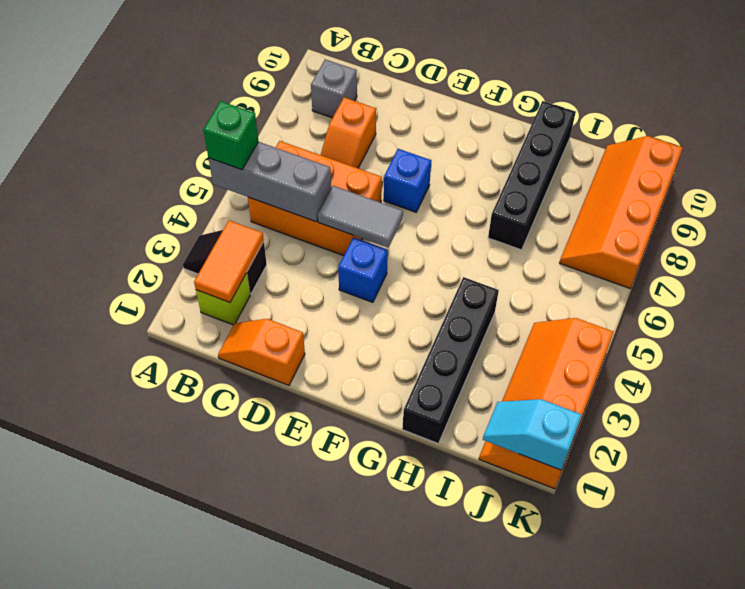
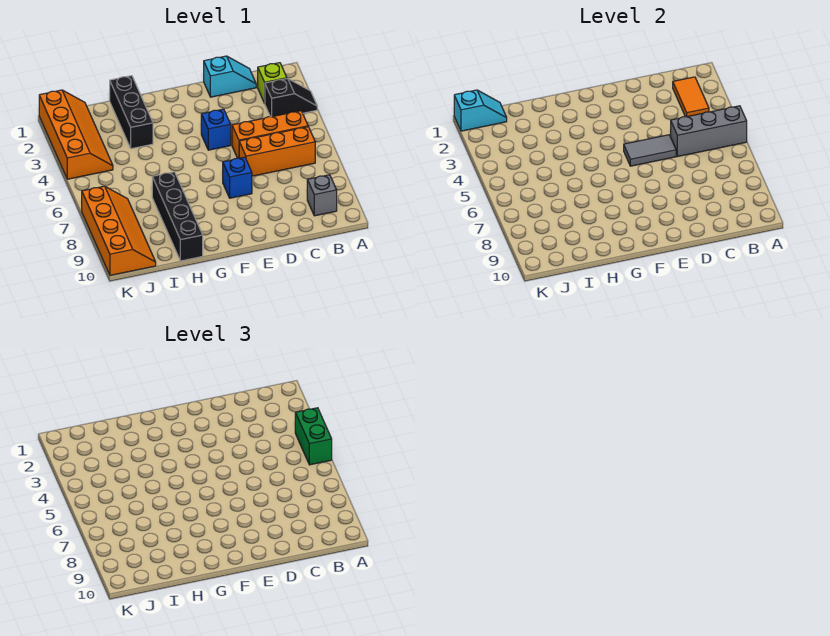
green brick A5 level 3 -> green brick A4:A5 level 3
orange slope C1:D1 level 1 top D -> cyan slope C1:D1 level 1 top D
orange slope C7:C8 level 1 top 8 -> none
black brick H1:H4 level 1 -> black brick H1:H3 level 1

